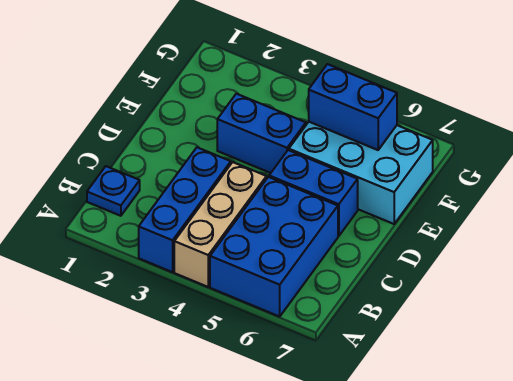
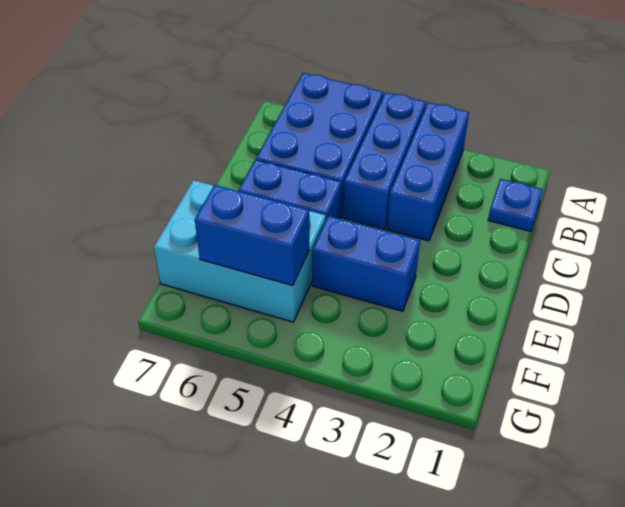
tan brick A4:C4 level 1 -> blue brick A4:C4 level 1

